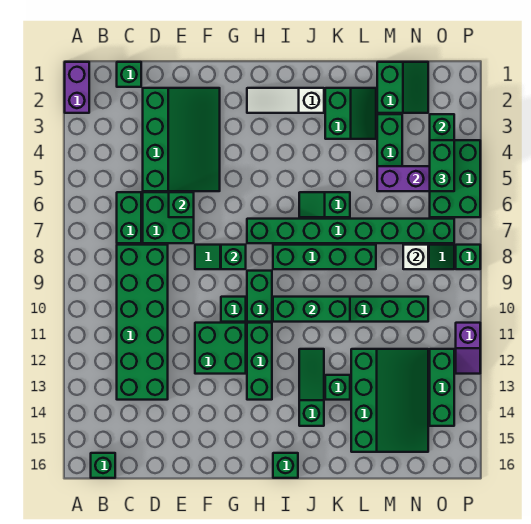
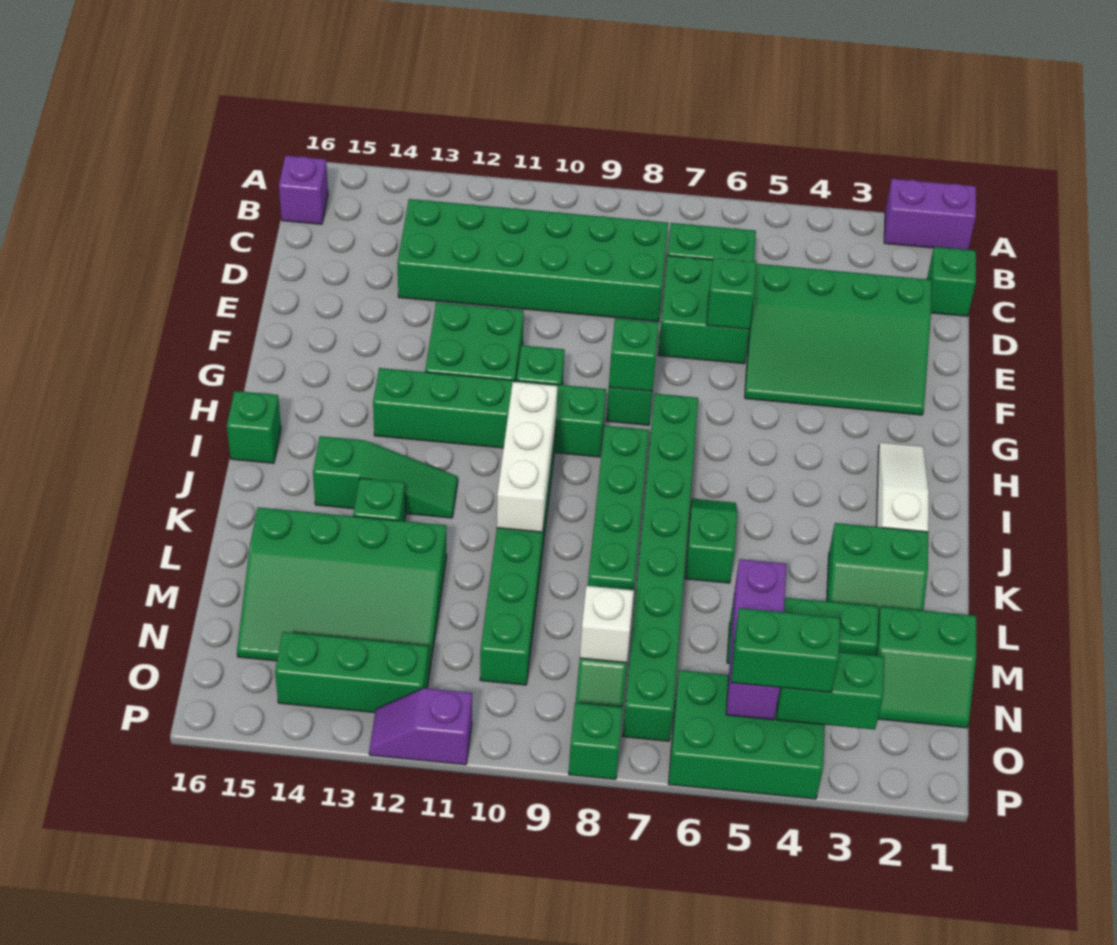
green brick B16 level 1 -> purple brick B16 level 1
green brick I10:K10 level 2 -> white brick I10:K10 level 2

